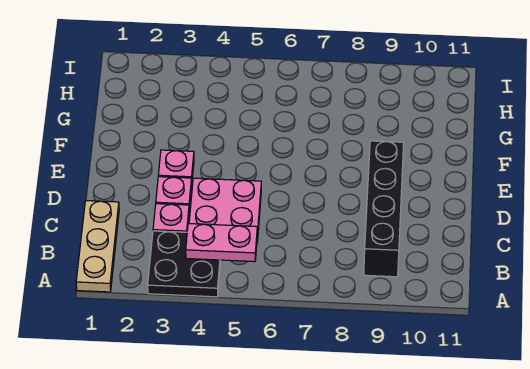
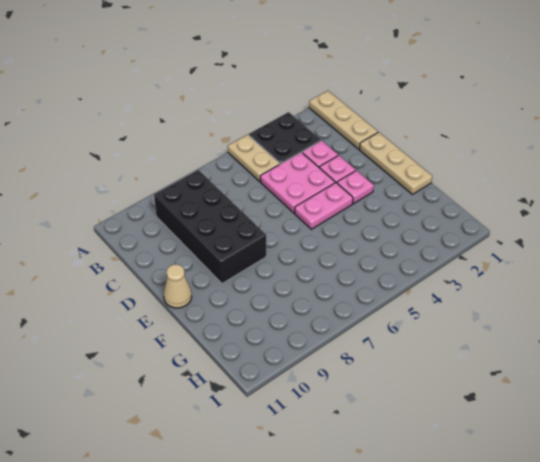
none -> tan plate A5:B5 level 1
pink plate B4:B5 level 2 -> pink plate E4:E5 level 1
black brick B9:E9 level 1 -> black brick B8:E9 level 1
none -> tan plate D1:F1 level 1
none -> tan cone E11 level 1

